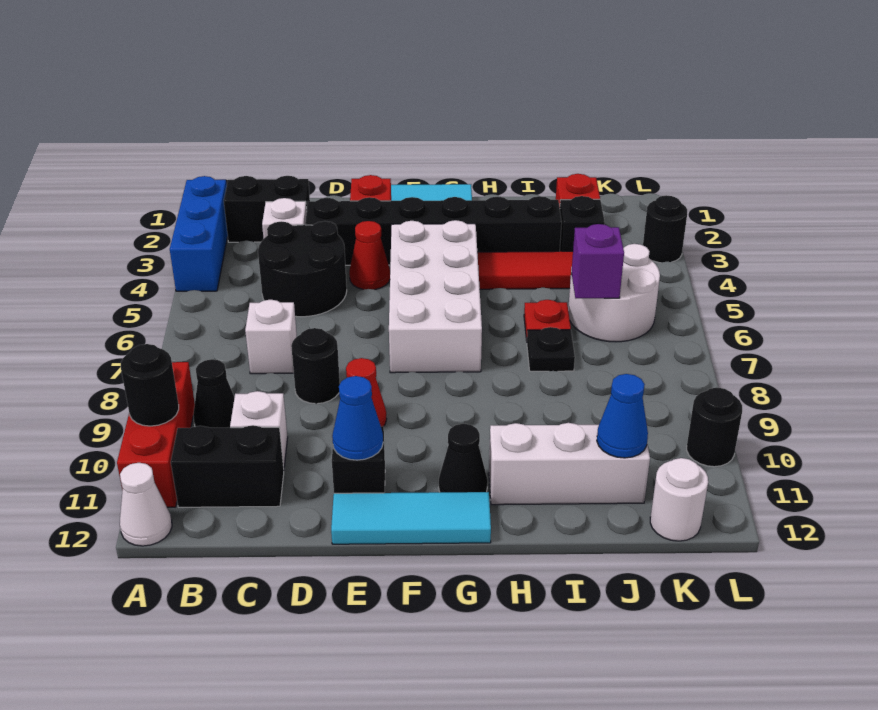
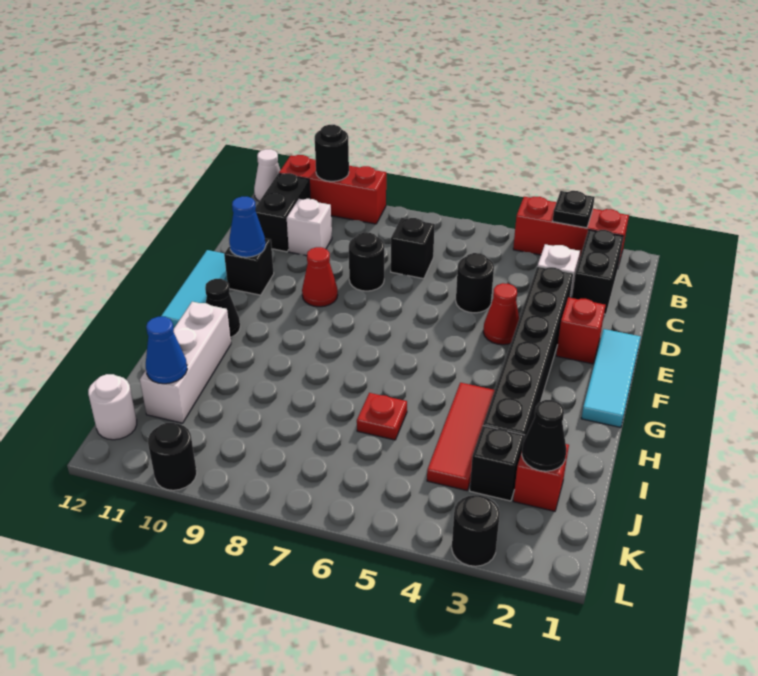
blue brick A2:A4 level 1 -> red brick A2:A4 level 1
black cone B9 level 1 -> black cone J2 level 2
black round brick C4:D5 level 1 -> black round brick D5 level 1
white brick C7 level 1 -> black brick C7 level 1
white brick F4:G7 level 1 -> none
black plate I7 level 1 -> black plate A3 level 2
white round brick J5:K6 level 1 -> none
purple brick J6 level 2 -> none

